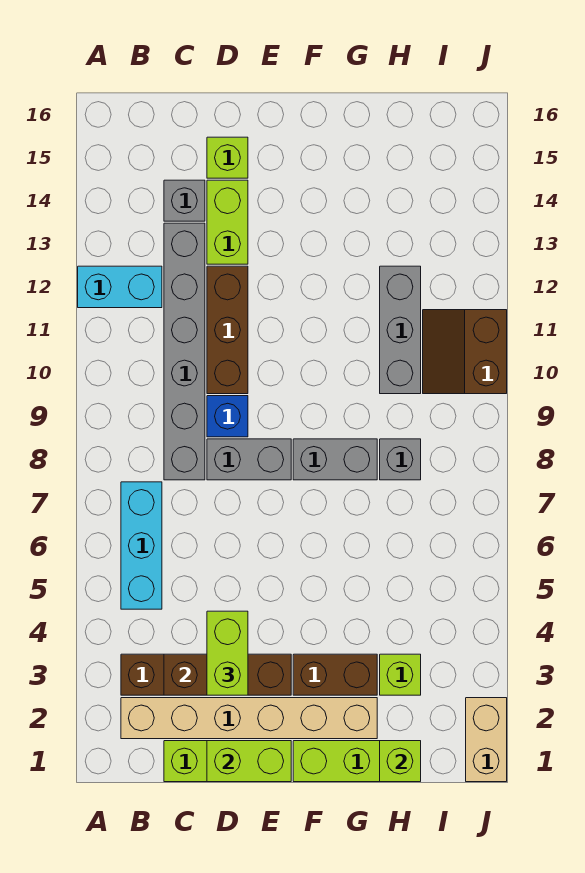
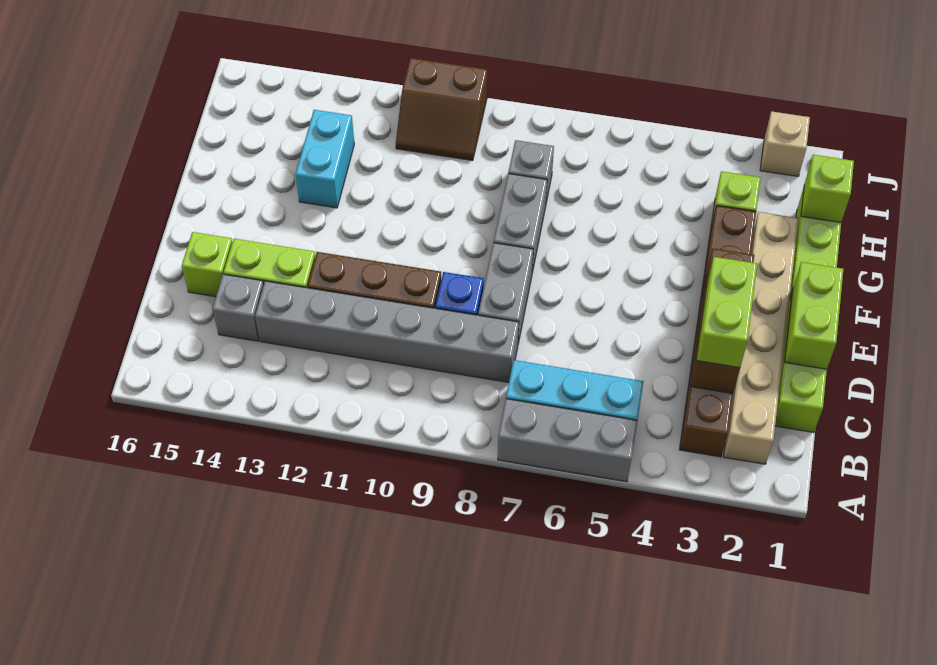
cyan brick A12:B12 level 1 -> cyan brick G13:H13 level 1
lime brick D3:D4 level 3 -> lime brick C3:D3 level 3
grey brick H10:H12 level 1 -> grey brick A5:A7 level 1
tan brick J1:J2 level 1 -> tan brick J2 level 1

